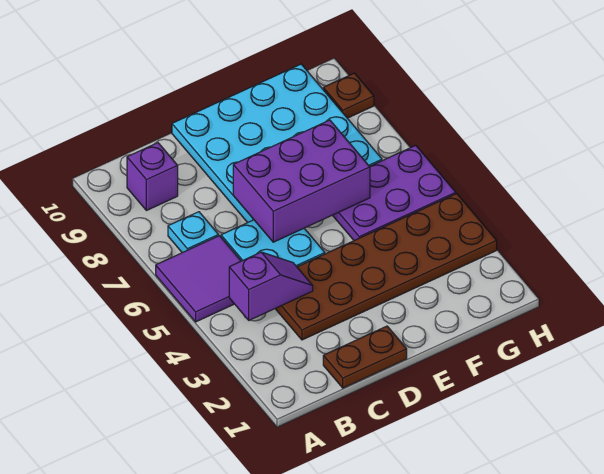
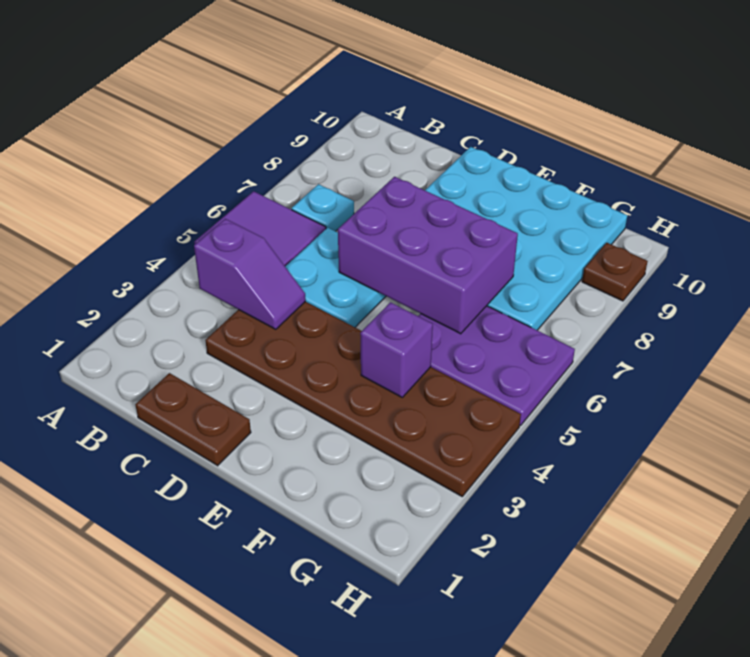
purple brick B9 level 1 -> purple brick F4 level 2

